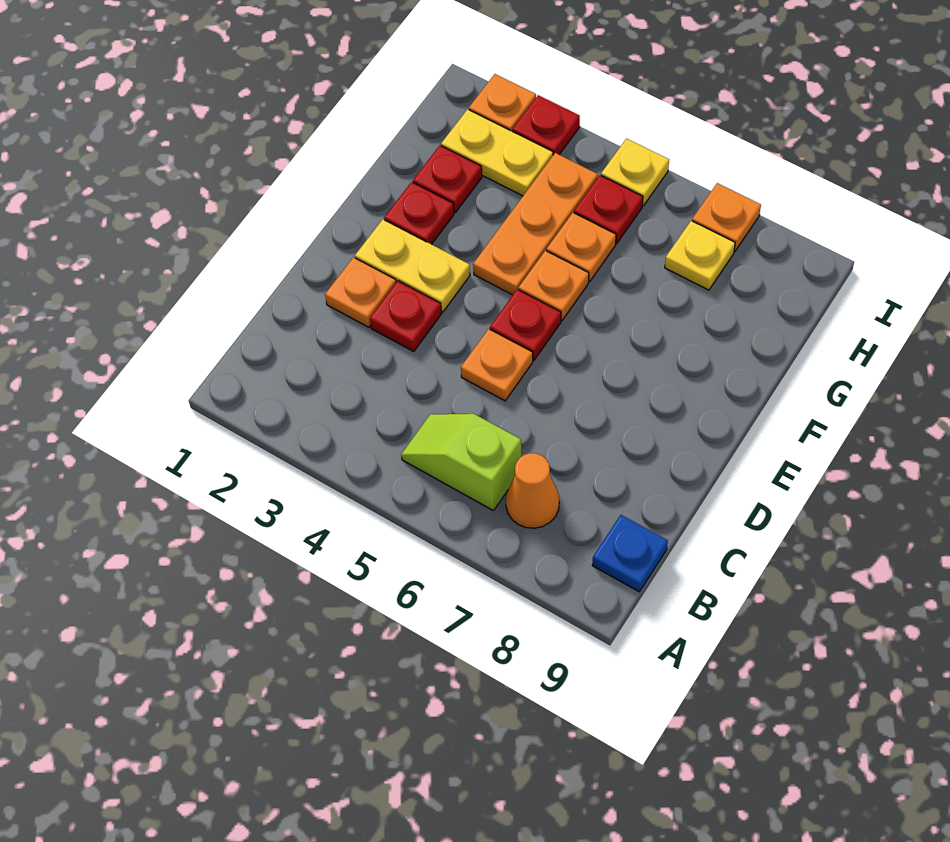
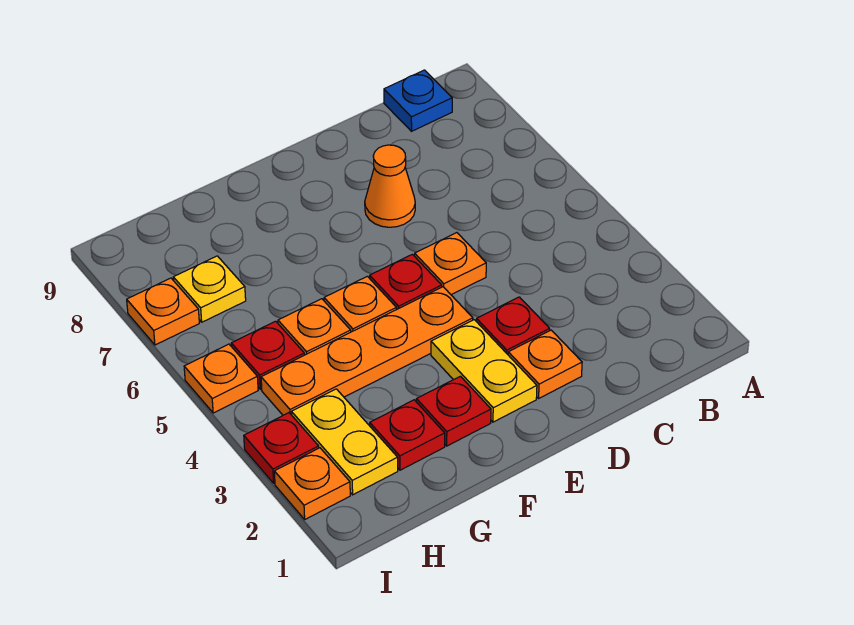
lime slope B5:B6 level 1 top 6 -> none
orange cone B7 level 1 -> orange cone D7 level 1
orange plate F4:H4 level 1 -> orange plate E4:H4 level 1
yellow plate I5 level 1 -> orange plate I5 level 1

